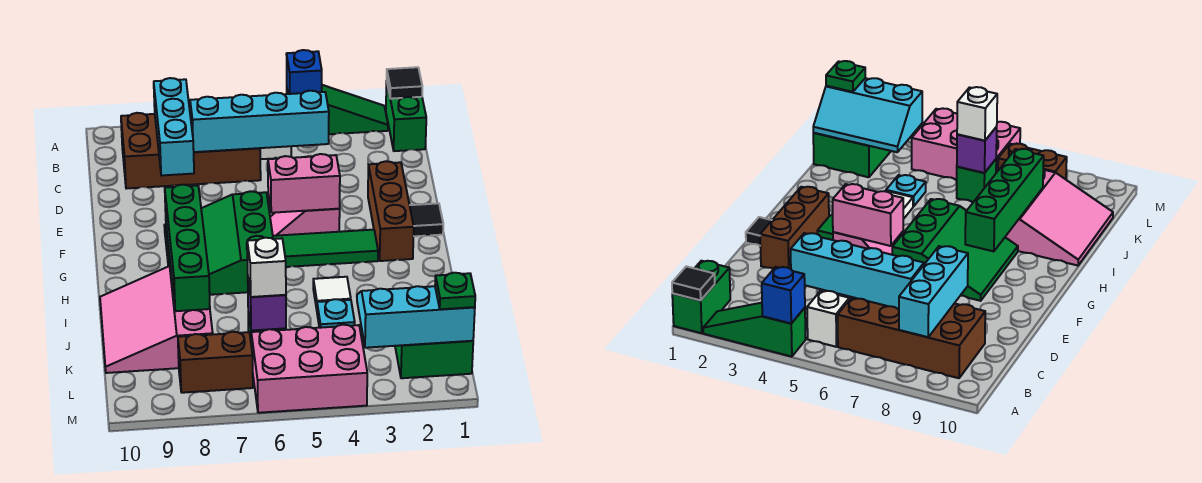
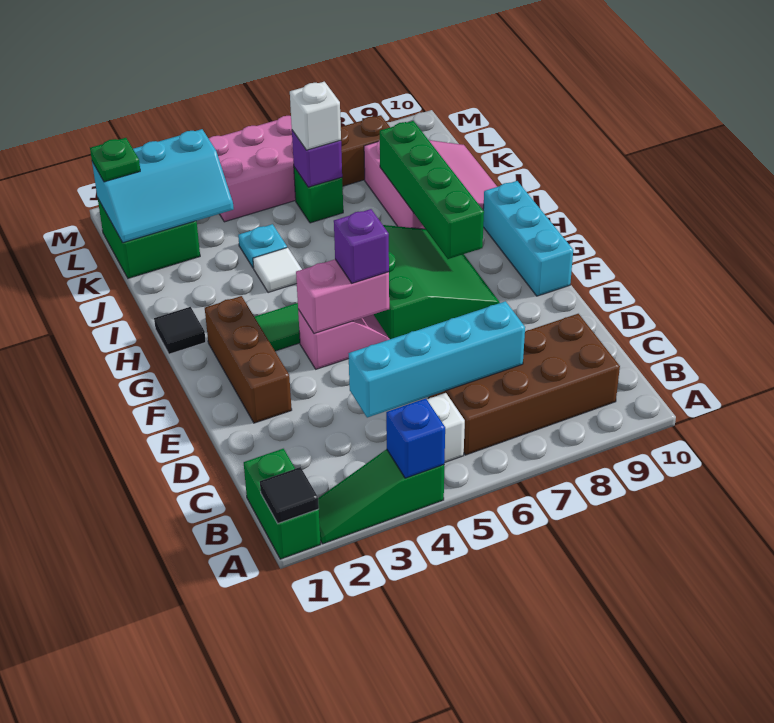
cyan brick B8:D8 level 2 -> cyan brick F10:H10 level 1
black tile F1 level 1 -> black tile H1 level 1
none -> purple brick F5 level 3

